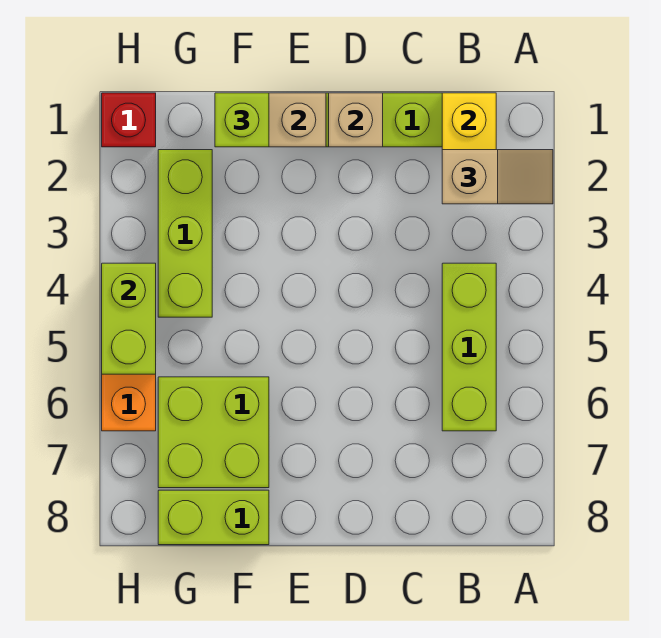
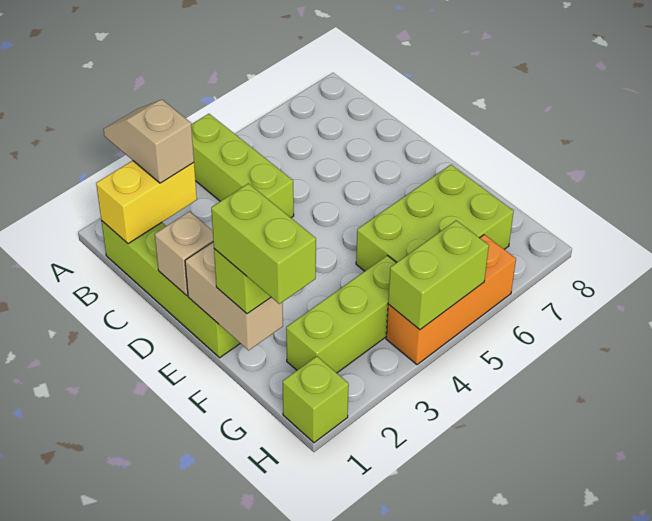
lime brick B4:B6 level 1 -> lime brick A4:C4 level 1
lime brick F6:G7 level 1 -> lime brick F5:G7 level 1
lime brick F8:G8 level 1 -> lime brick F1:G1 level 4
red brick H1 level 1 -> lime brick H1 level 1

